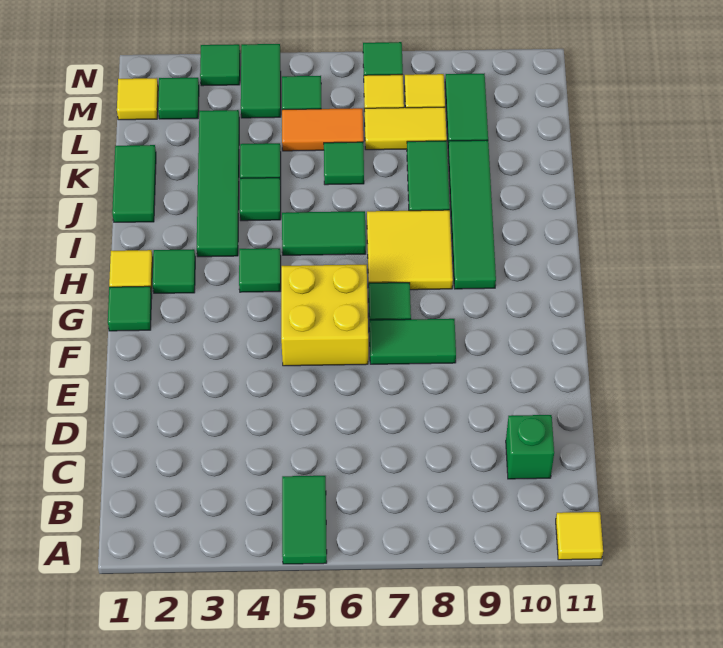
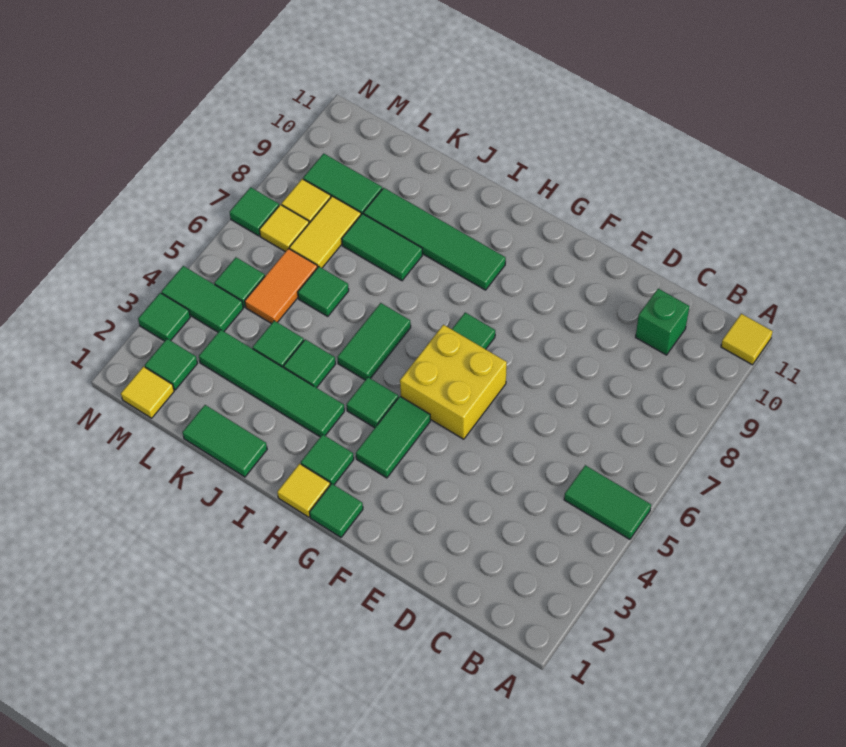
green tile F7:F8 level 1 -> green tile G3:G4 level 1
yellow tile H7:I8 level 1 -> none

